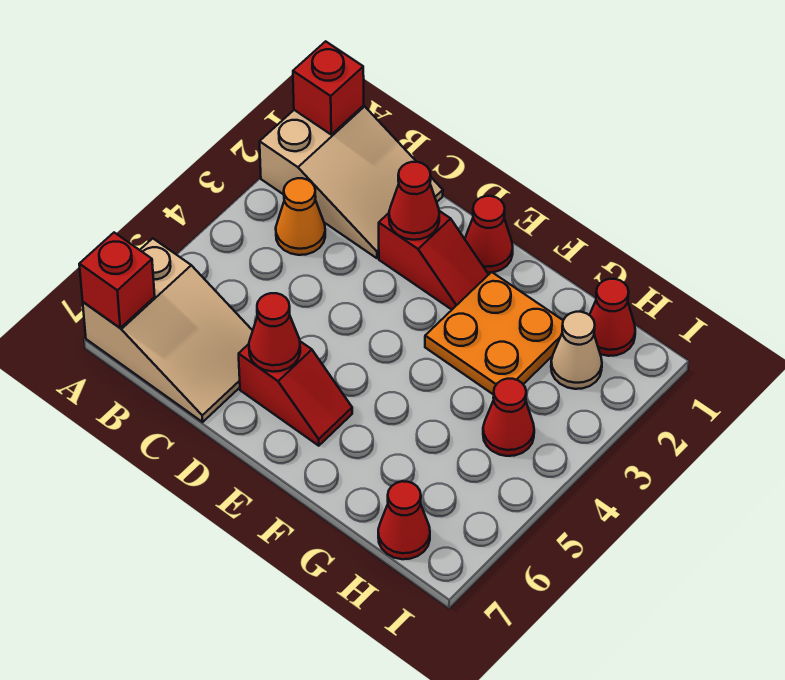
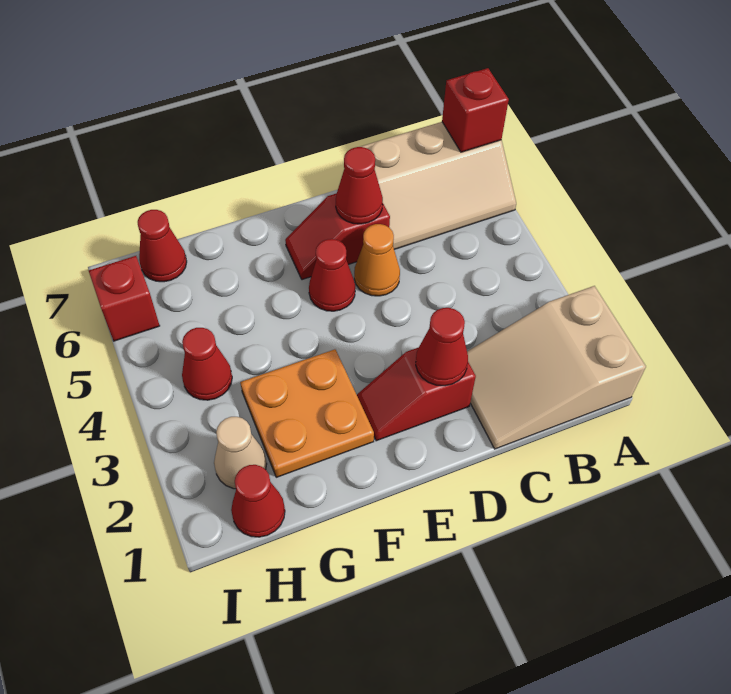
red brick A1 level 2 -> red brick I6 level 1
tan slope A6:C7 level 1 top A -> tan slope A6:C7 level 1 top 7
orange cone B3 level 1 -> orange cone D5 level 1
red cone E1 level 1 -> red cone E5 level 1

